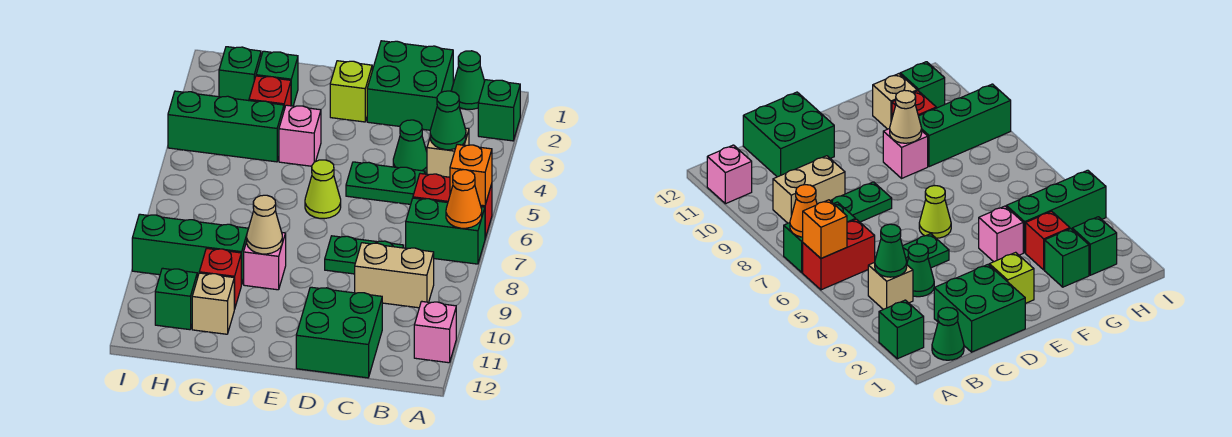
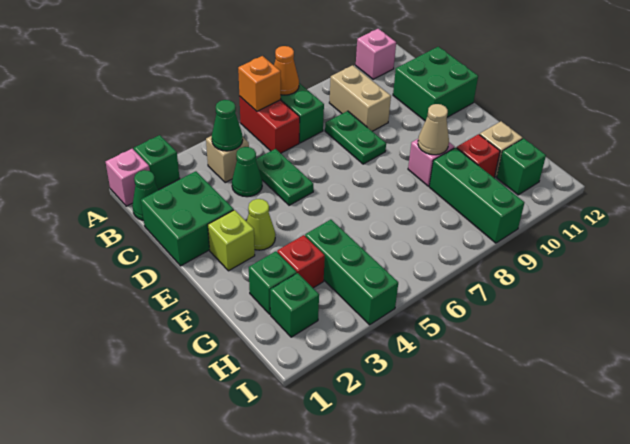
lime cone E6 level 1 -> lime cone E3 level 1
pink brick F4 level 1 -> pink brick A1 level 1

